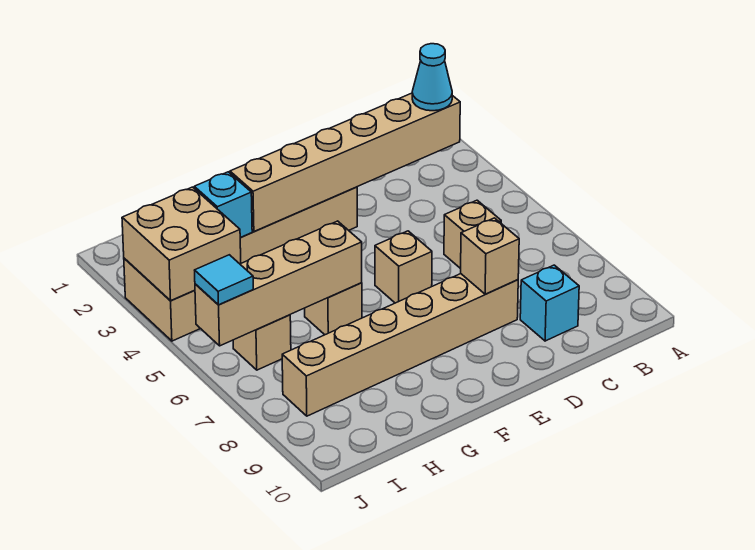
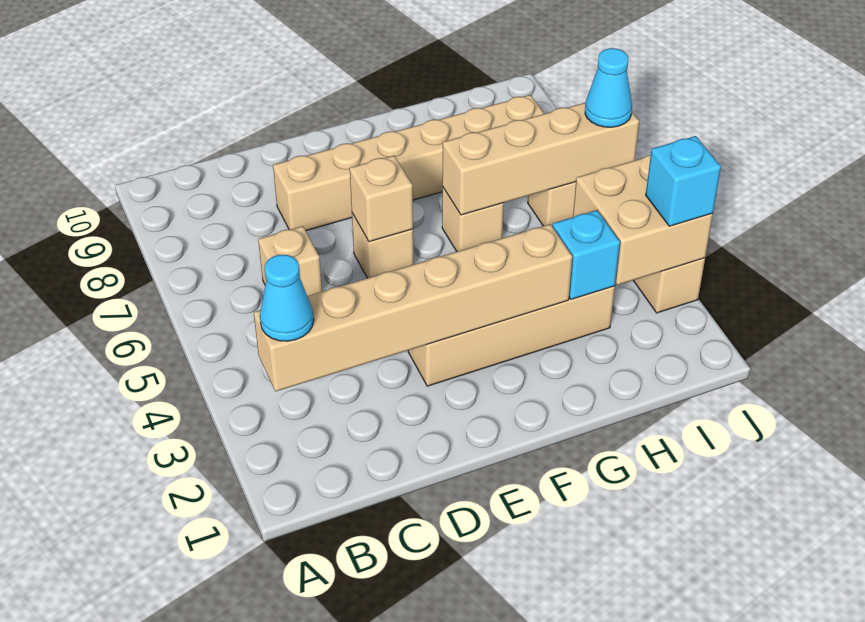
cyan brick C9 level 1 -> cyan brick J3 level 3
tan brick D8 level 2 -> tan brick E6 level 2
cyan tile J6 level 3 -> cyan cone J6 level 3

